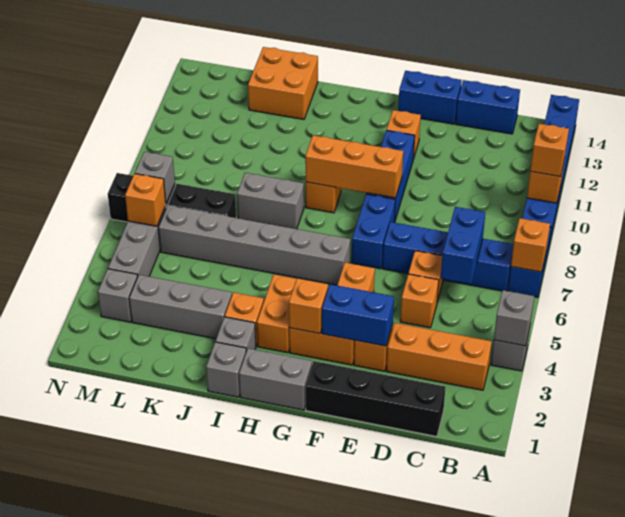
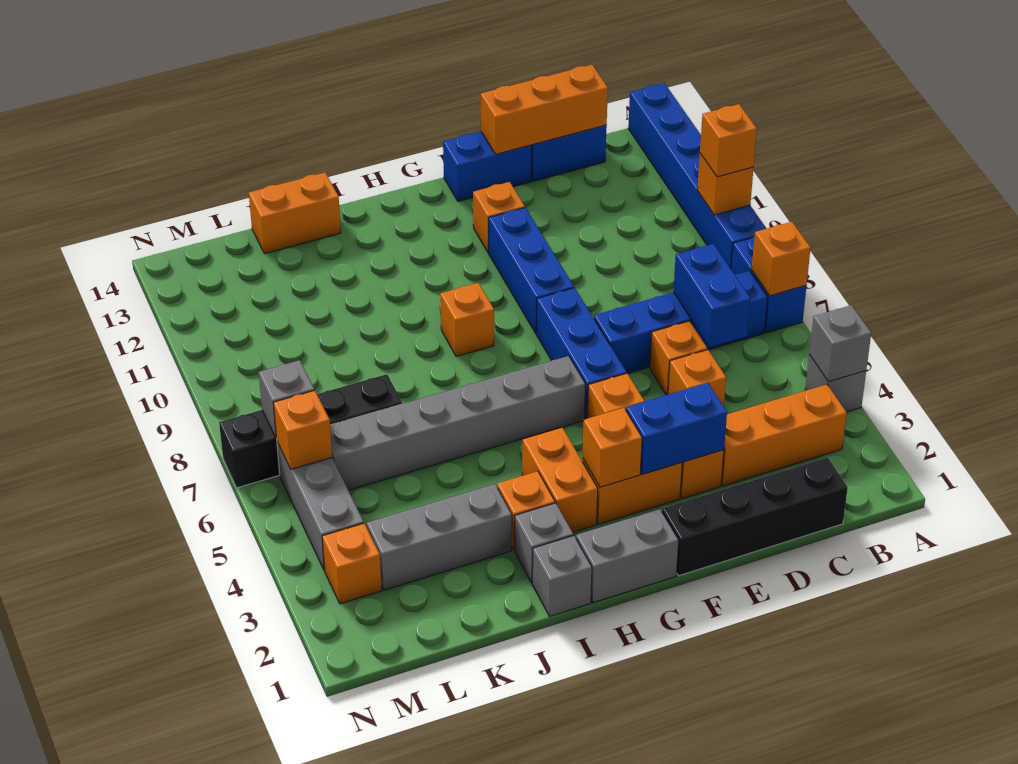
blue brick F7:F8 level 1 -> blue brick F6:F8 level 1
orange brick F9:H9 level 2 -> orange brick C14:E14 level 2
grey brick I8:J8 level 1 -> none
orange brick J13:K14 level 1 -> orange brick J14:K14 level 1
grey brick M3 level 1 -> orange brick M3 level 1

